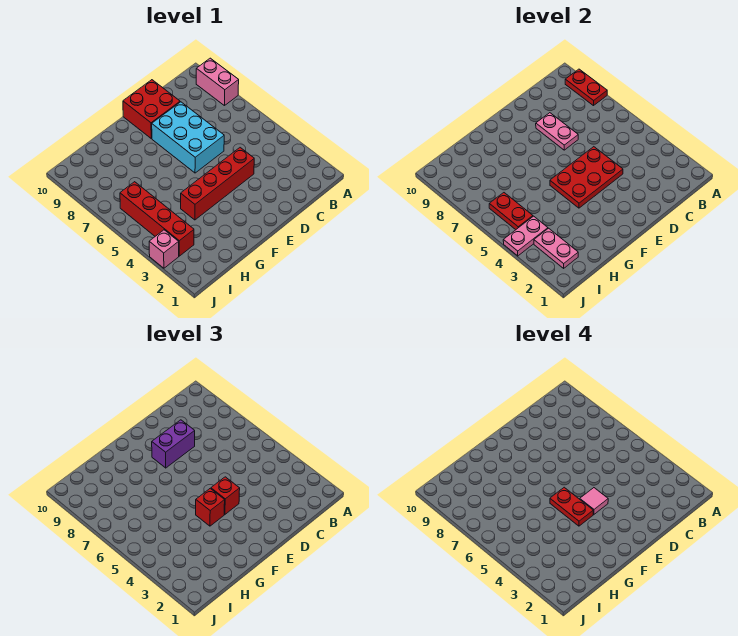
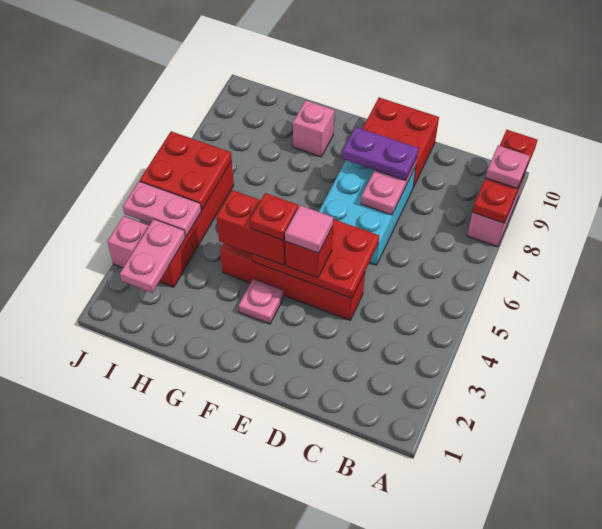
red plate A8:A9 level 2 -> red plate A8:A10 level 2
none -> pink plate A9 level 3
purple brick D8:E8 level 3 -> purple plate D8:E8 level 3
none -> pink plate F3 level 1
red brick F4 level 3 -> red brick F4:G4 level 3
red plate F4:F5 level 4 -> red plate F4 level 4
none -> pink brick G9 level 1
red plate I5:I6 level 2 -> red plate I5:J6 level 2

